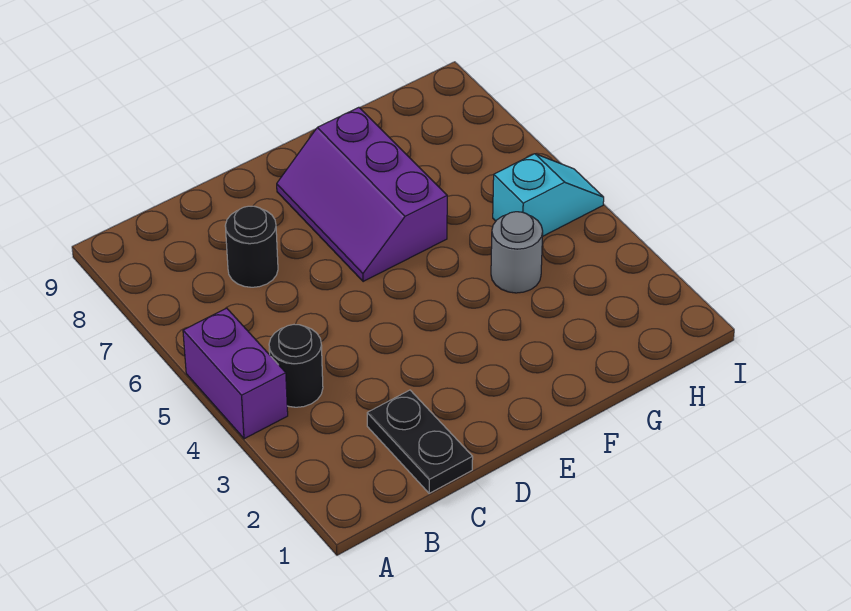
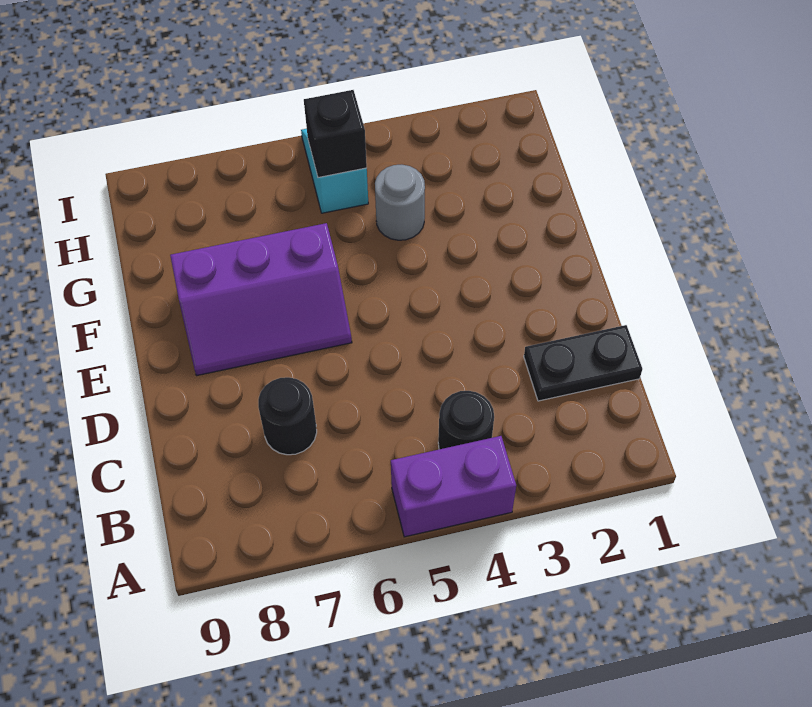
none -> black brick H5 level 2

